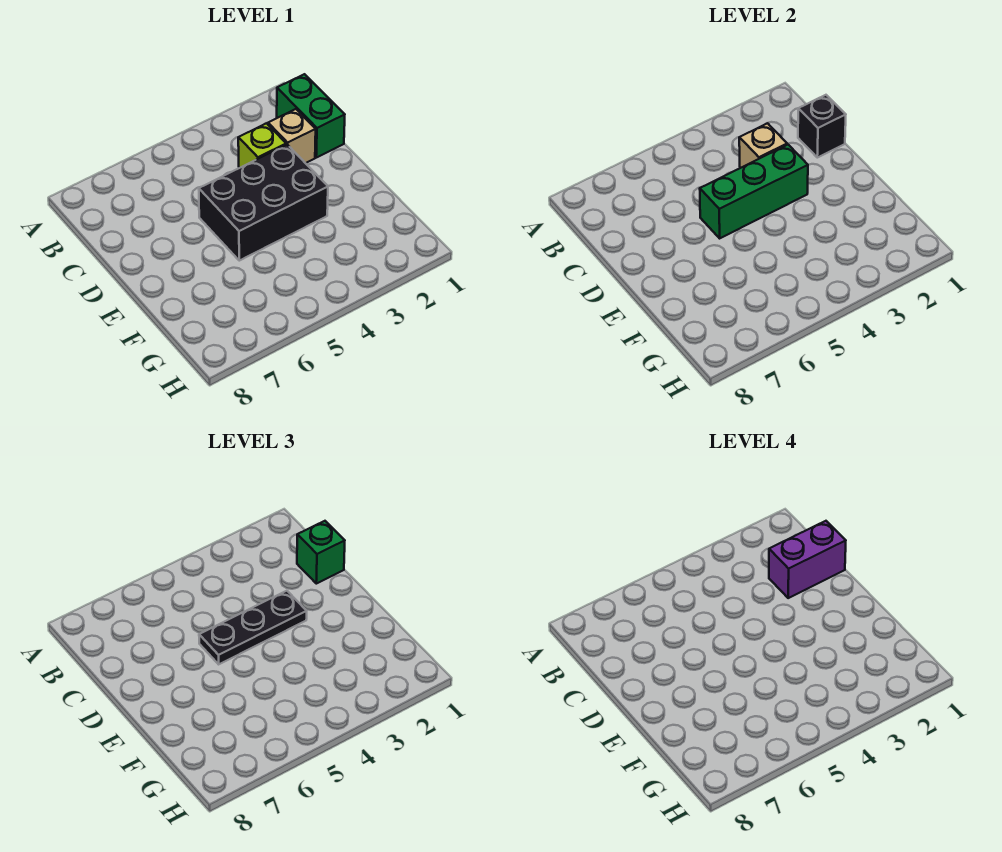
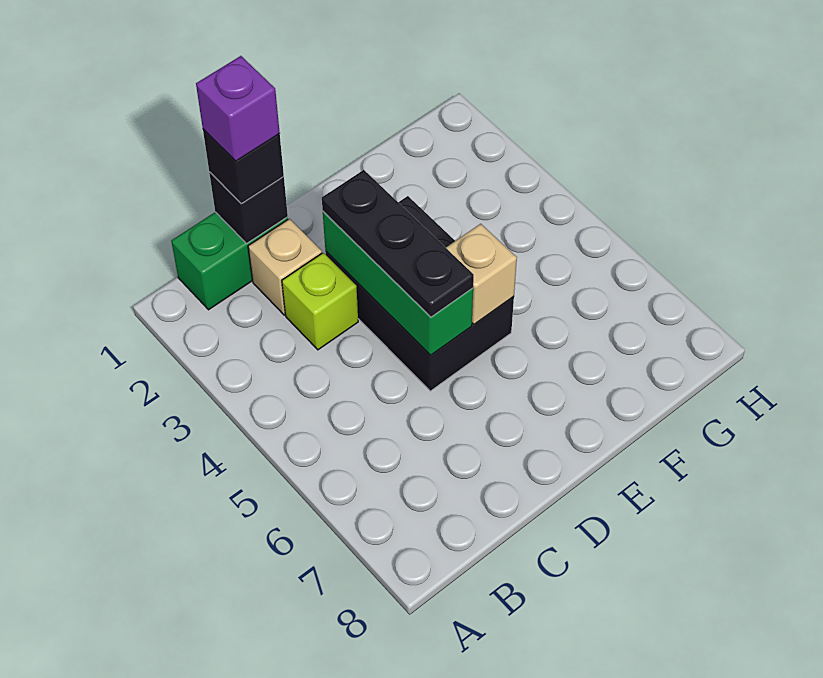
green brick C1 level 3 -> black brick C1 level 3
purple brick C1:C2 level 4 -> purple brick C1 level 4
tan brick C3 level 2 -> tan brick E5 level 2

